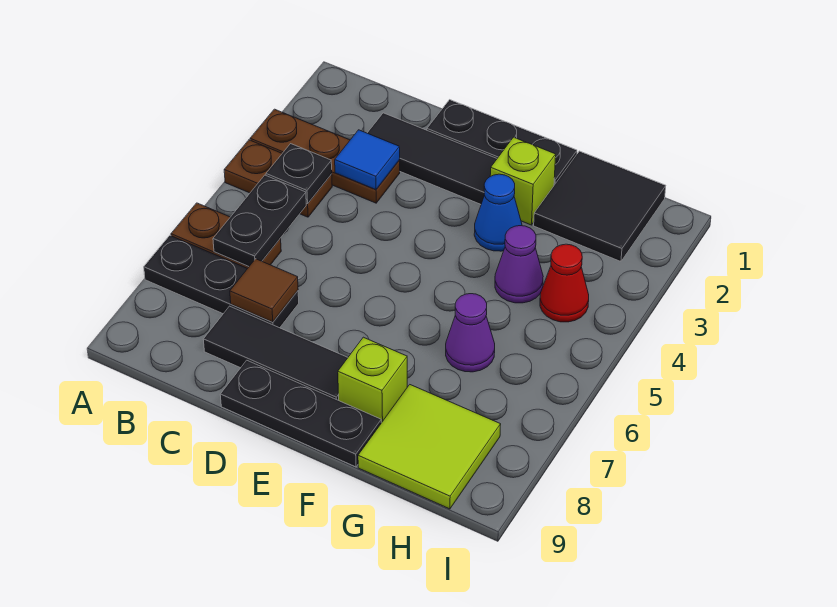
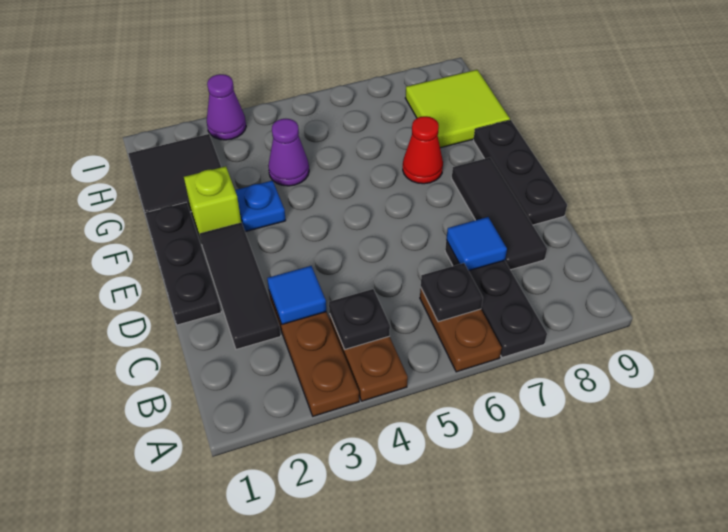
black plate B5:B6 level 2 -> black plate B6 level 2
brown tile C7 level 2 -> blue tile C7 level 2
blue cone F3 level 1 -> blue plate F3 level 1
lime brick F8 level 1 -> none
purple cone G6 level 1 -> purple cone I3 level 1
red cone H4 level 1 -> red cone F7 level 1

